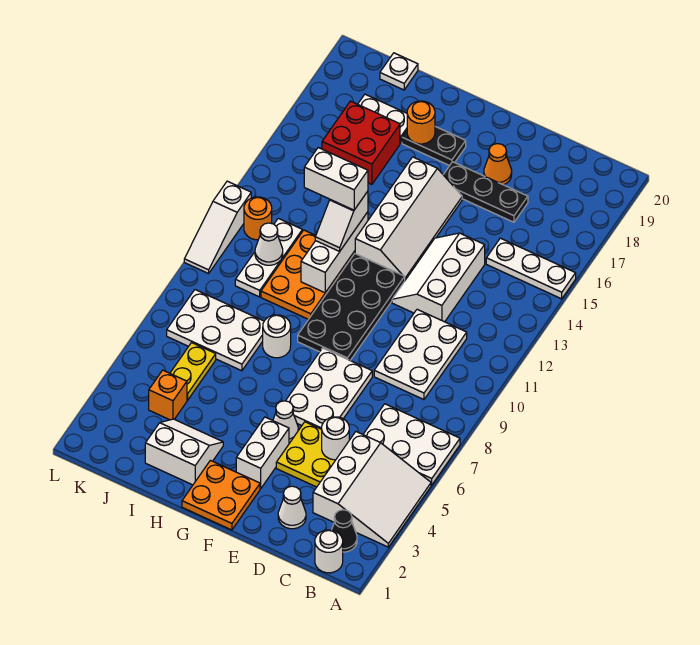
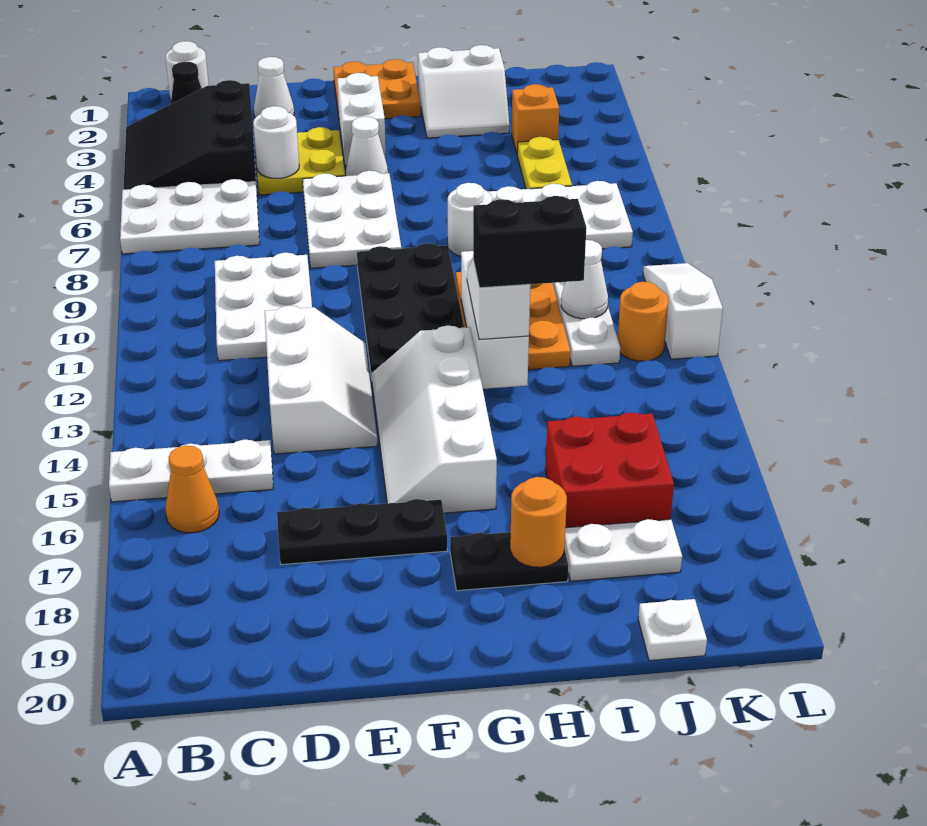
white slope A3:C5 level 1 top C -> black slope A3:C5 level 1 top C
orange cone E18 level 1 -> orange cone B16 level 1
white brick H13:I13 level 4 -> black brick H13:I13 level 4

